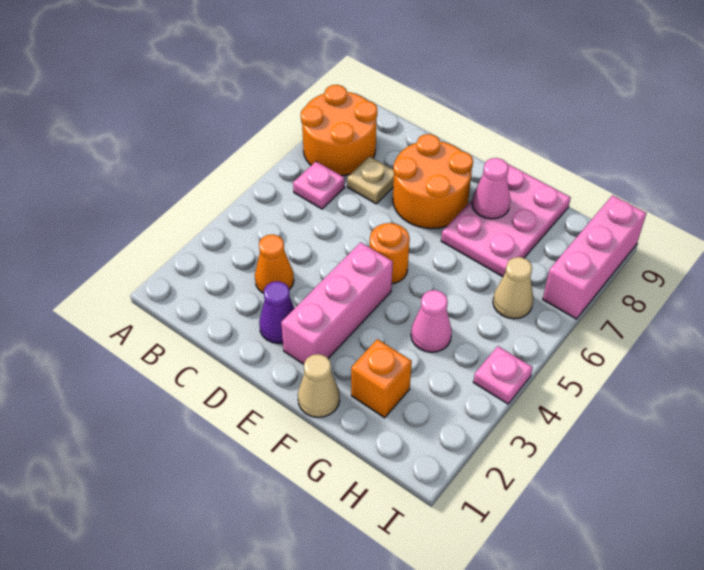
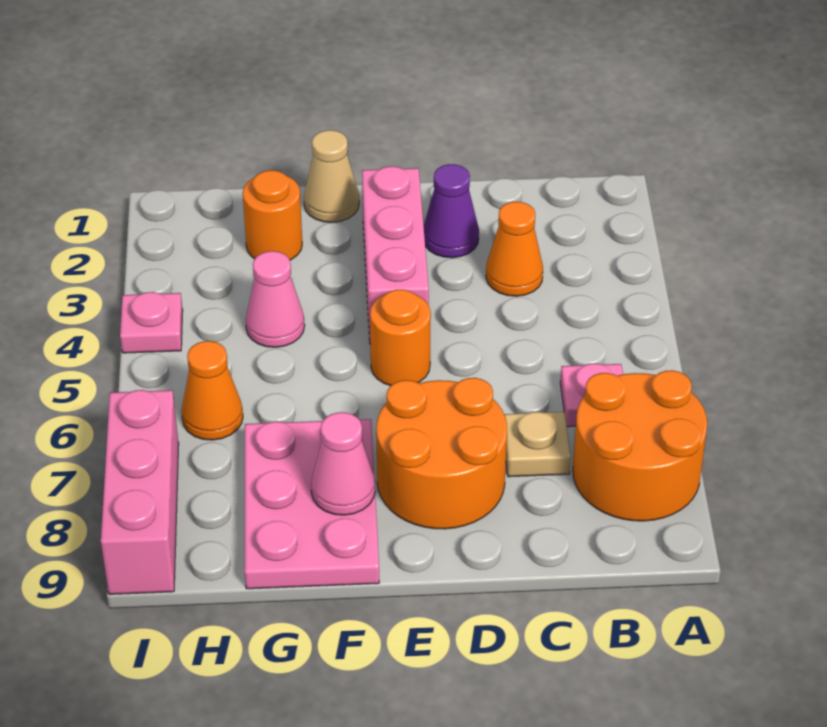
orange brick G2 level 1 -> orange round brick G2 level 1
tan cone H6 level 1 -> orange cone H6 level 1

